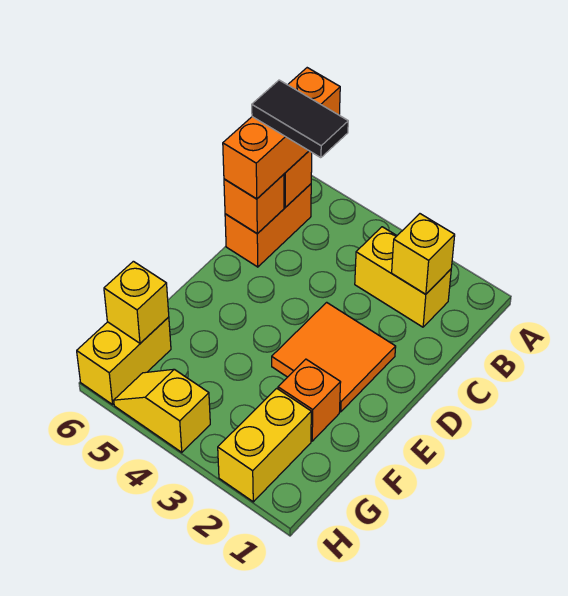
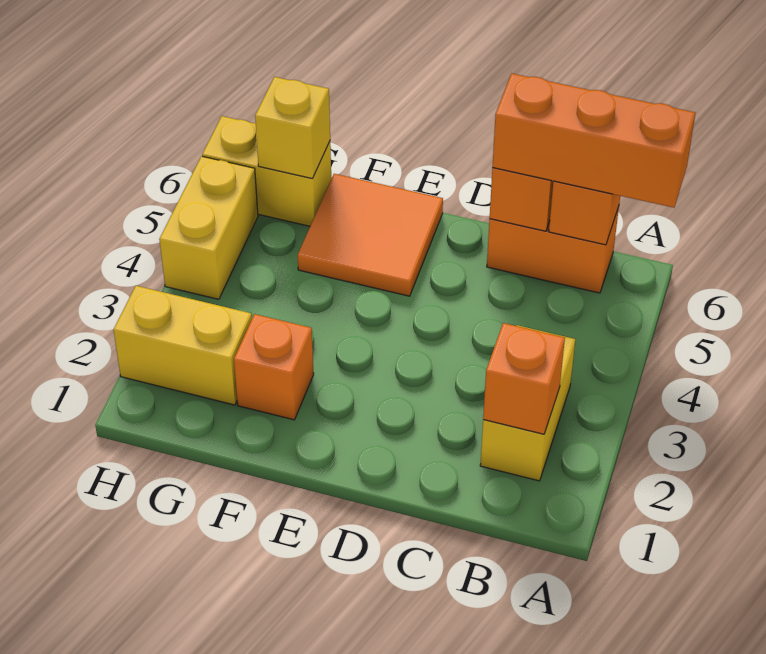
yellow brick B2 level 2 -> orange brick B2 level 2
black tile B5:B6 level 4 -> none
orange tile D2:E3 level 1 -> orange tile E5:F6 level 1
yellow slope H4:H5 level 1 top 4 -> yellow brick H4:H5 level 1

